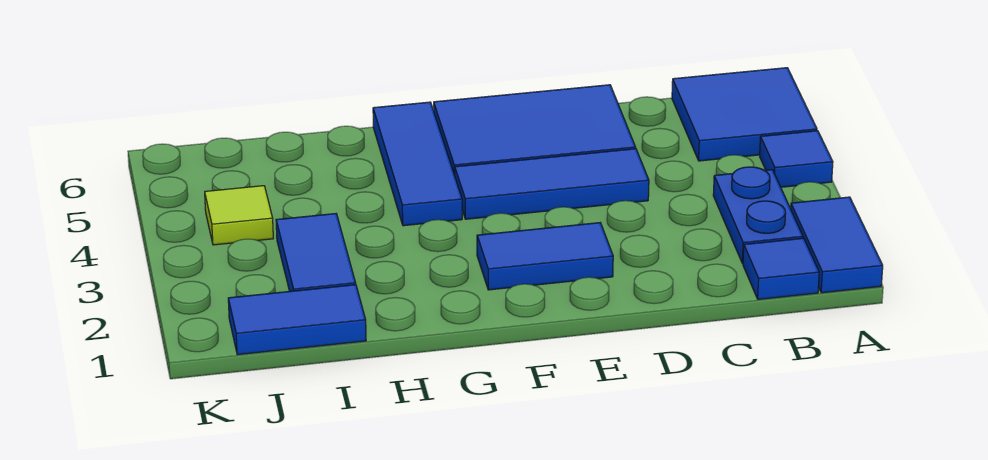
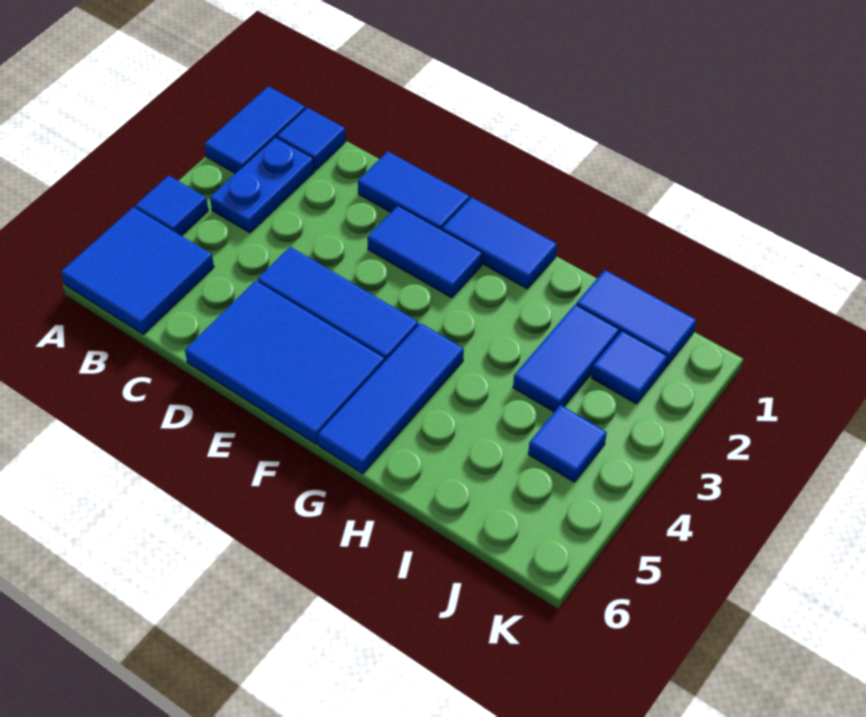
none -> blue tile D1:E1 level 1
none -> blue tile F1:G1 level 1
none -> blue tile J2 level 1
lime tile J4 level 1 -> blue tile J4 level 1

